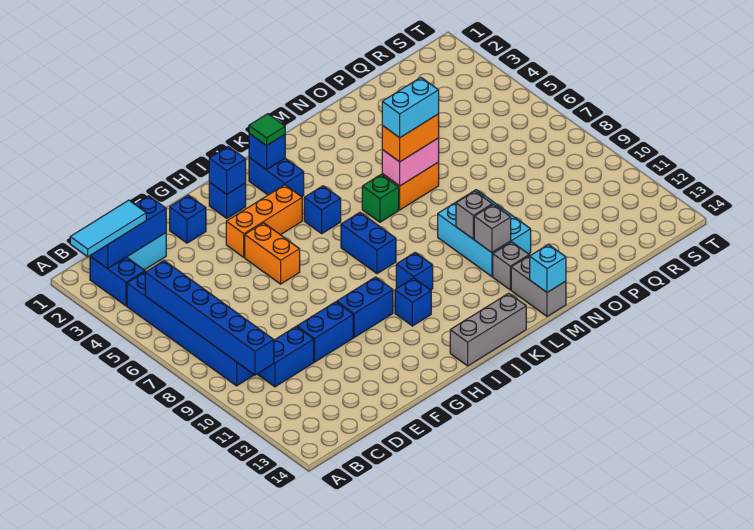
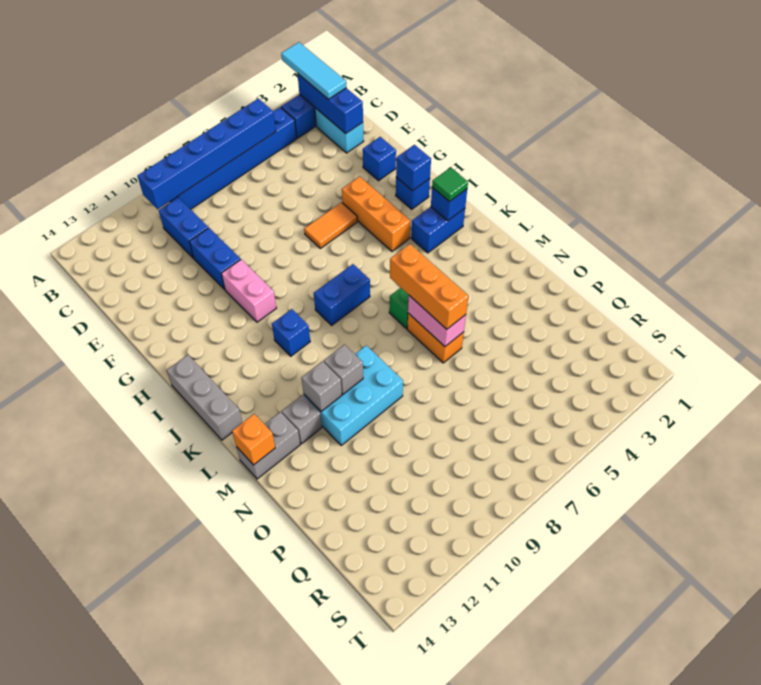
orange brick G5:G6 level 1 -> orange tile G5:G6 level 1
blue brick G10:H10 level 1 -> pink brick G10:H10 level 1
blue brick I11 level 1 -> none
blue brick J5 level 1 -> none
orange brick M6:N6 level 3 -> orange brick L6:N6 level 3
cyan brick M6:N6 level 4 -> none
cyan brick M14 level 2 -> orange brick M14 level 2

